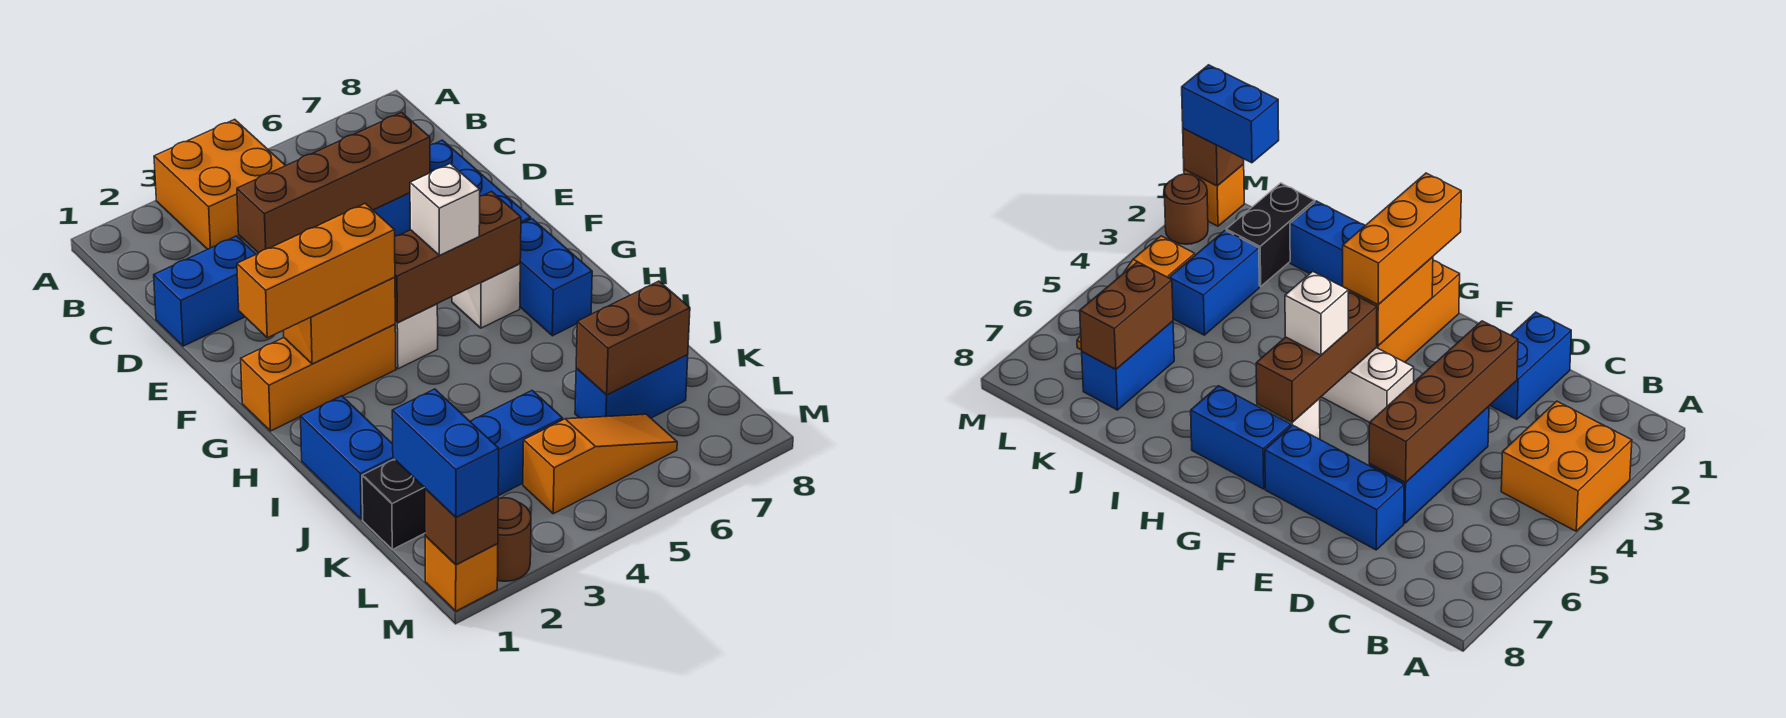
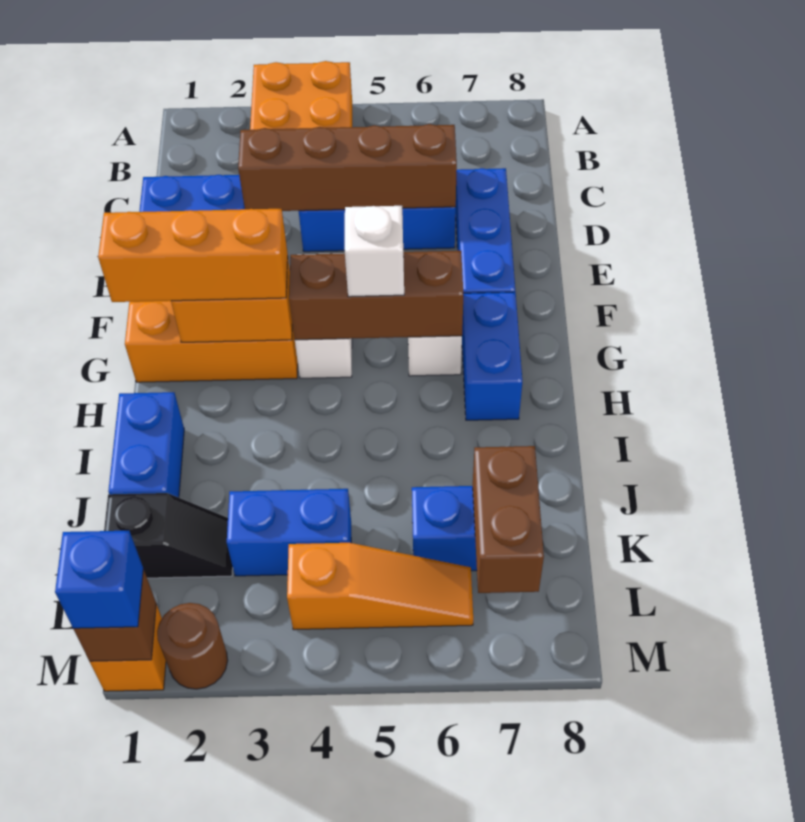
black brick K1:K2 level 1 -> black slope K1:K2 level 1 top 1
brown brick K6:K7 level 2 -> brown brick K7:L7 level 2
blue brick L1:M1 level 3 -> blue brick M1 level 3

